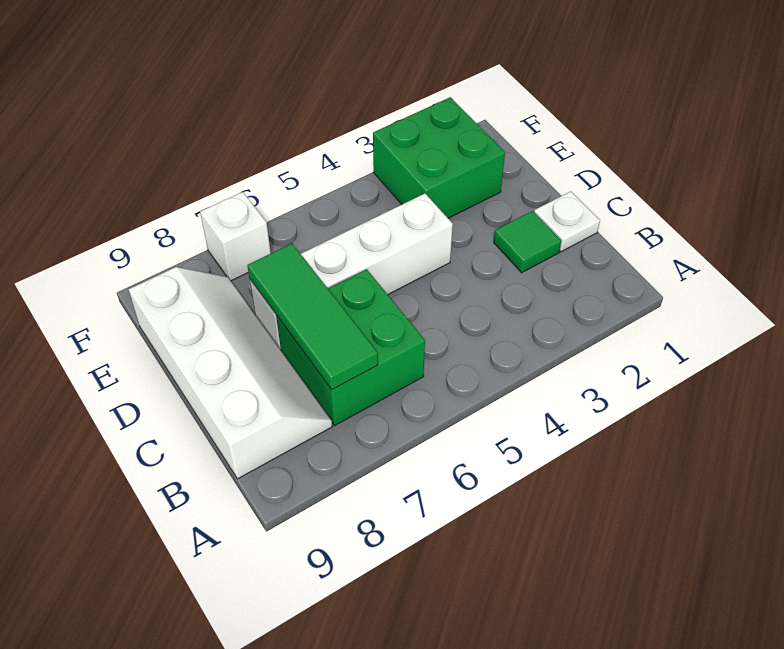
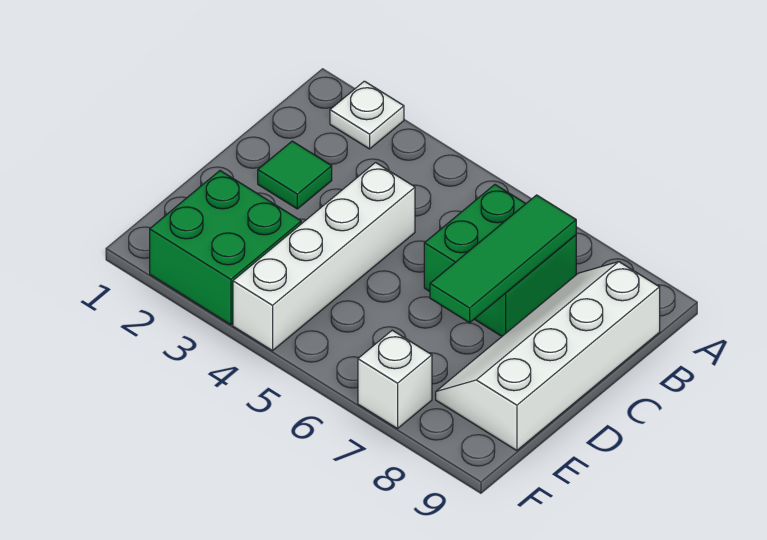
white plate C1 level 1 -> white plate A2 level 1
white brick D4:D7 level 1 -> white brick C4:F4 level 1

